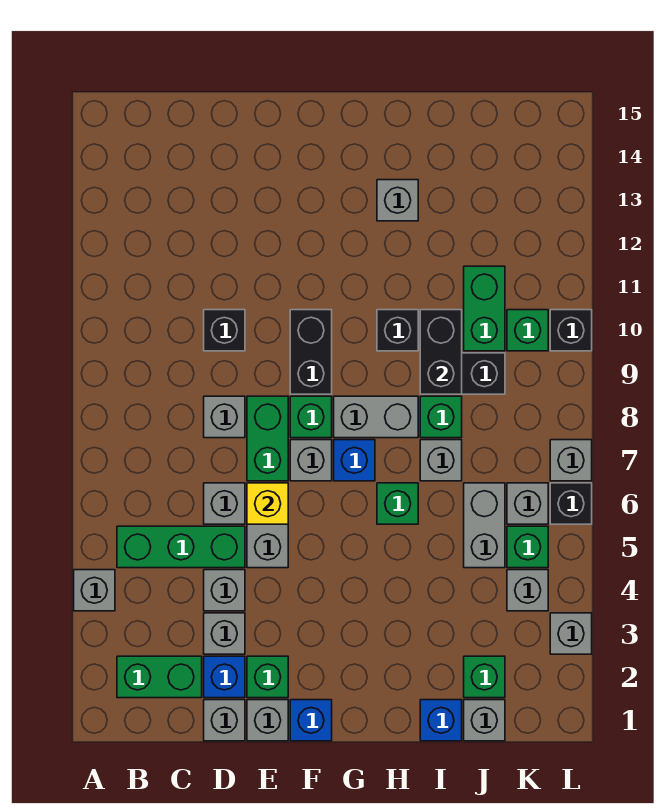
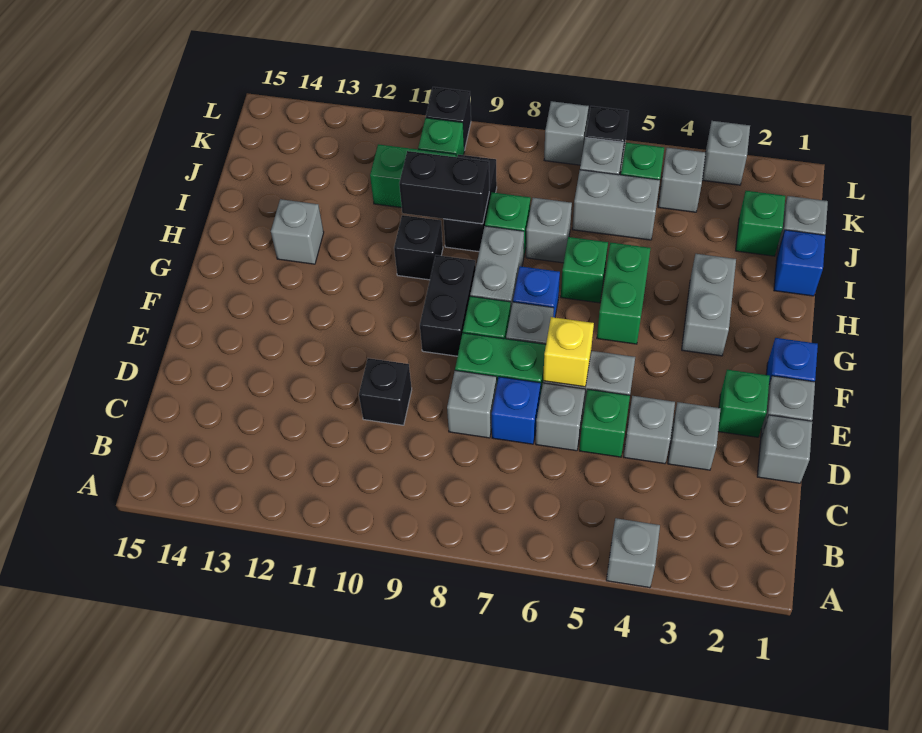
green brick B2:C2 level 1 -> green brick G5:H5 level 1
green brick B5:D5 level 1 -> green brick D5 level 1
blue brick D2 level 1 -> blue brick D7 level 1
black brick F9:F10 level 1 -> black brick F9:G9 level 1
none -> grey brick G3:H3 level 1

